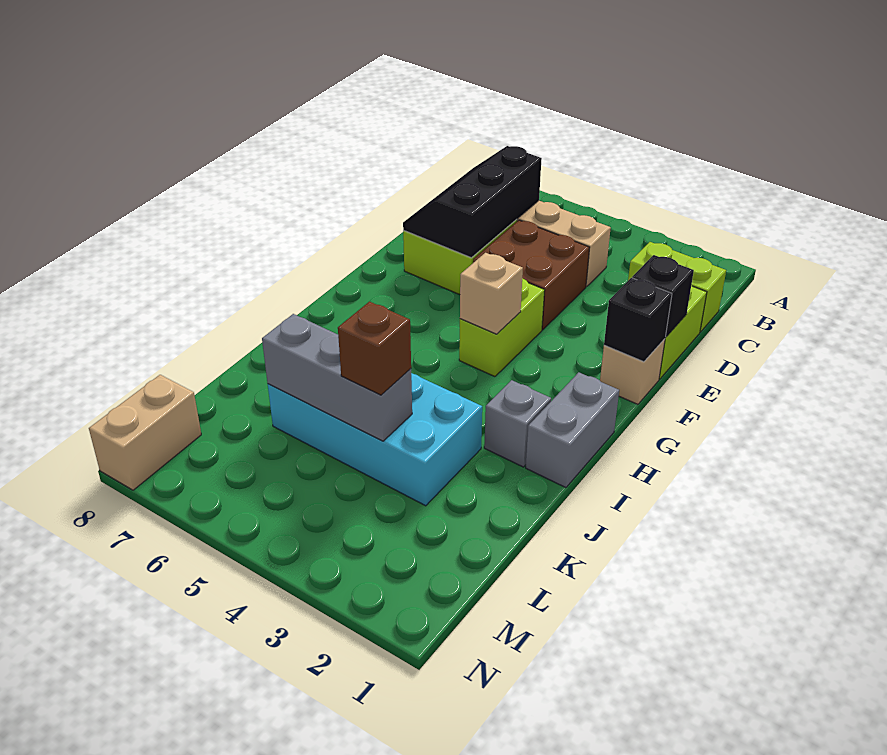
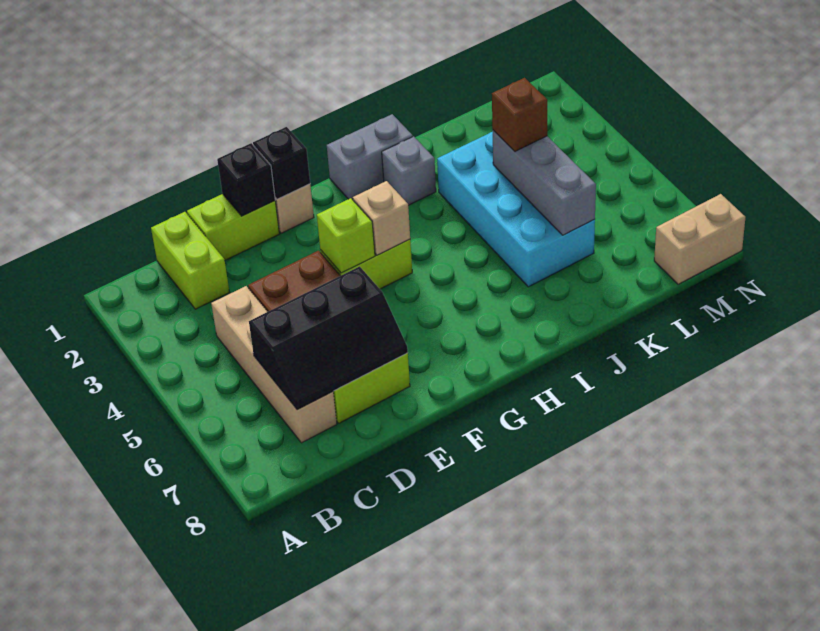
none -> lime brick F4 level 2

